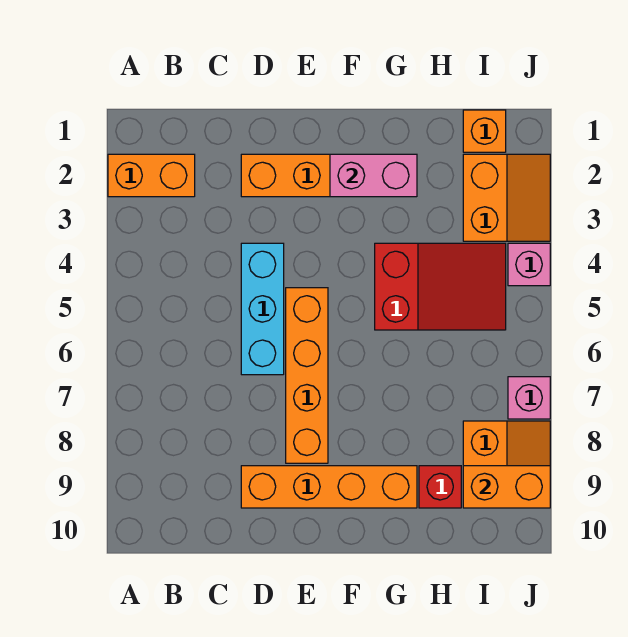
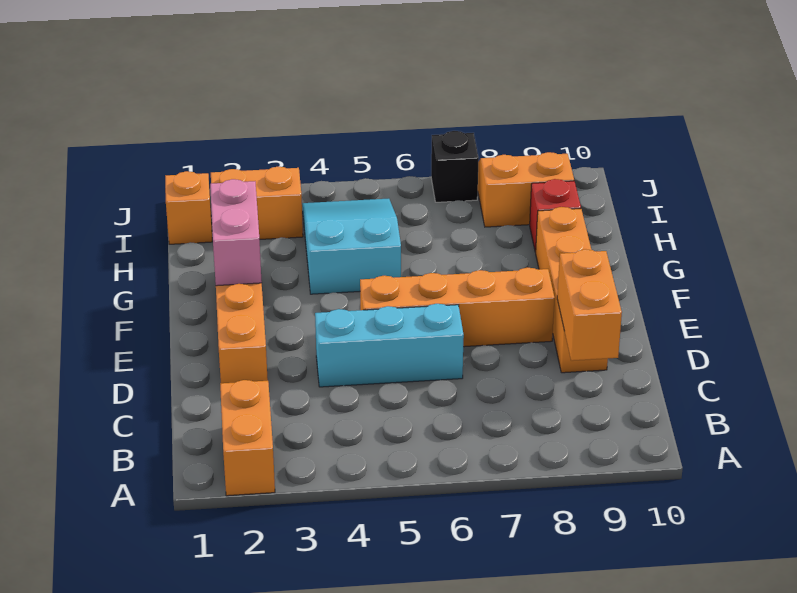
red slope G4:I5 level 1 top G -> cyan slope G4:I5 level 1 top G
orange brick I9:J9 level 2 -> orange brick C9:D9 level 2
pink brick J4 level 1 -> none
pink brick J7 level 1 -> black brick J7 level 1

